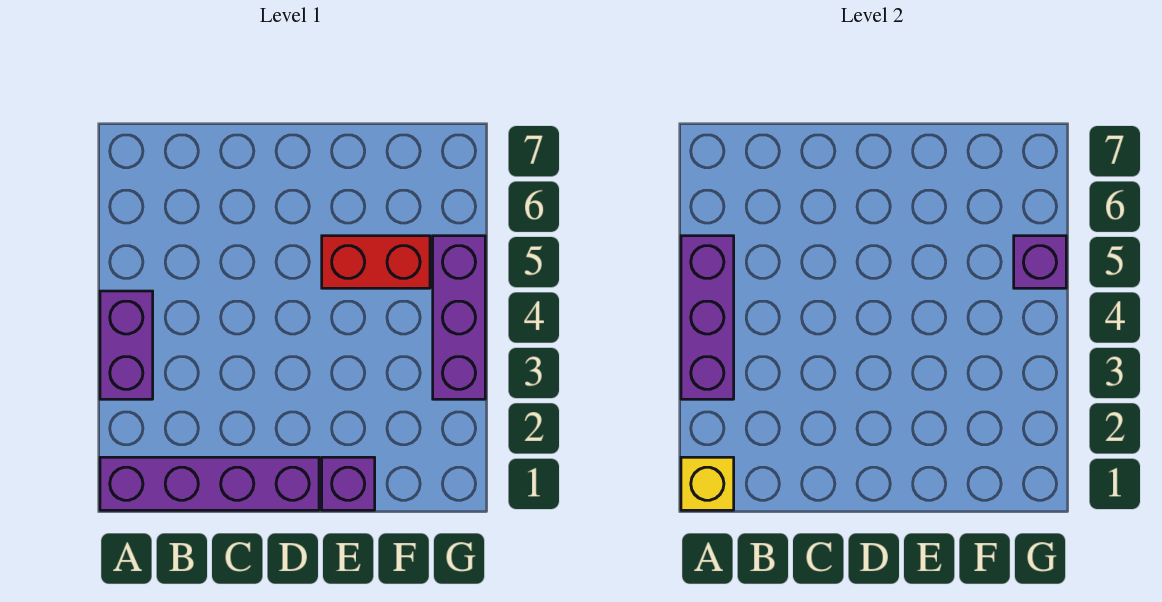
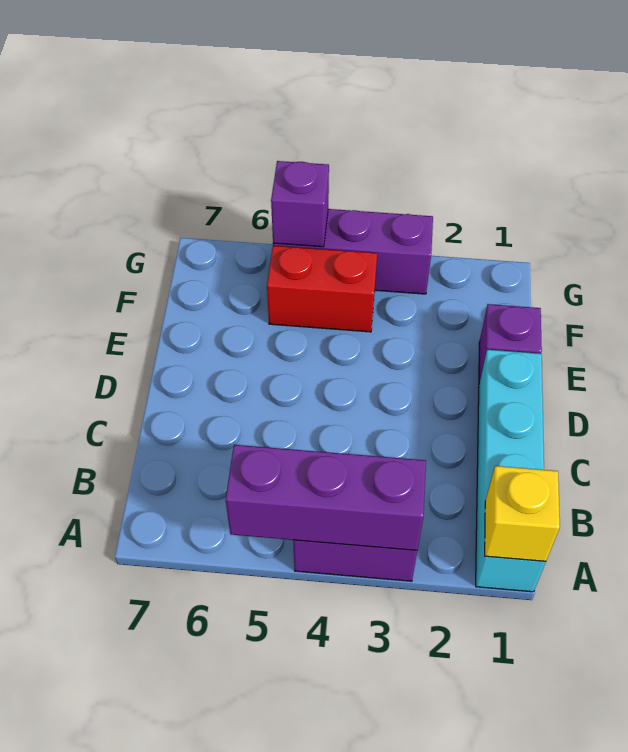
purple brick A1:D1 level 1 -> cyan brick A1:D1 level 1
red brick E5:F5 level 1 -> red brick F4:F5 level 1

